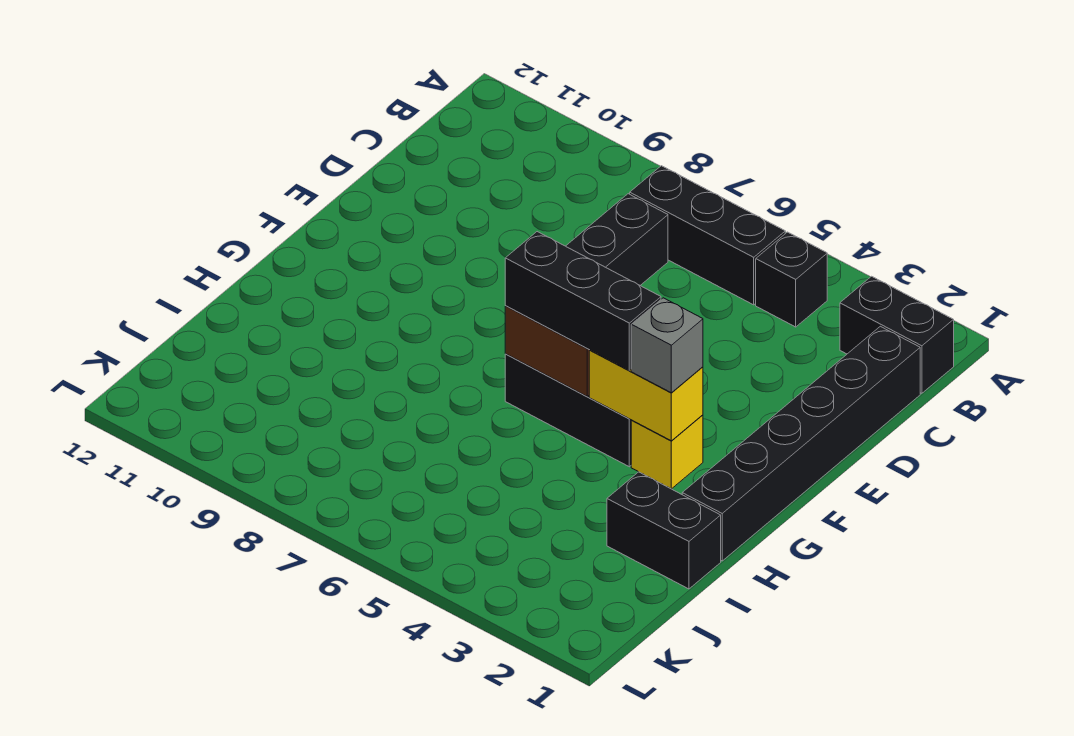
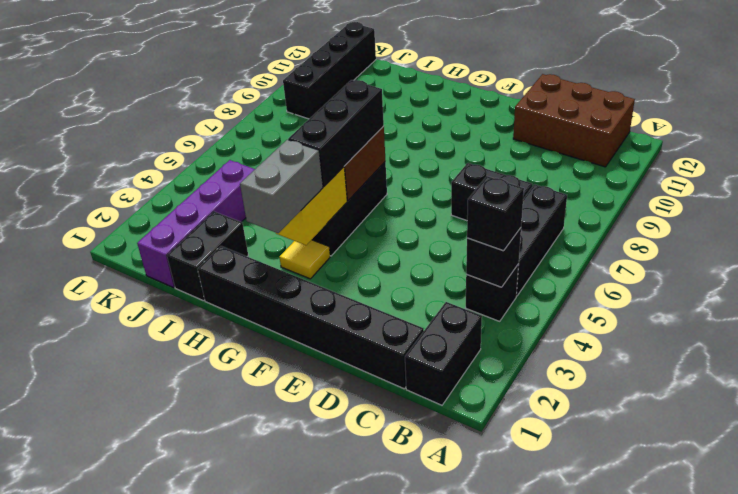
none -> black brick B4 level 2
none -> black brick B4 level 3
none -> brown brick B11:D12 level 1
yellow brick G3 level 1 -> yellow tile G3 level 1
grey brick G3 level 3 -> grey brick G2:G3 level 3
none -> purple brick J1:J4 level 1
none -> black brick K9:K12 level 1

